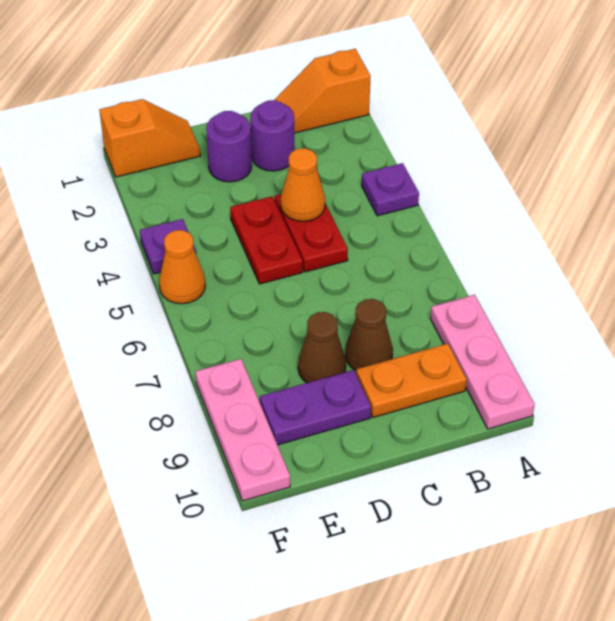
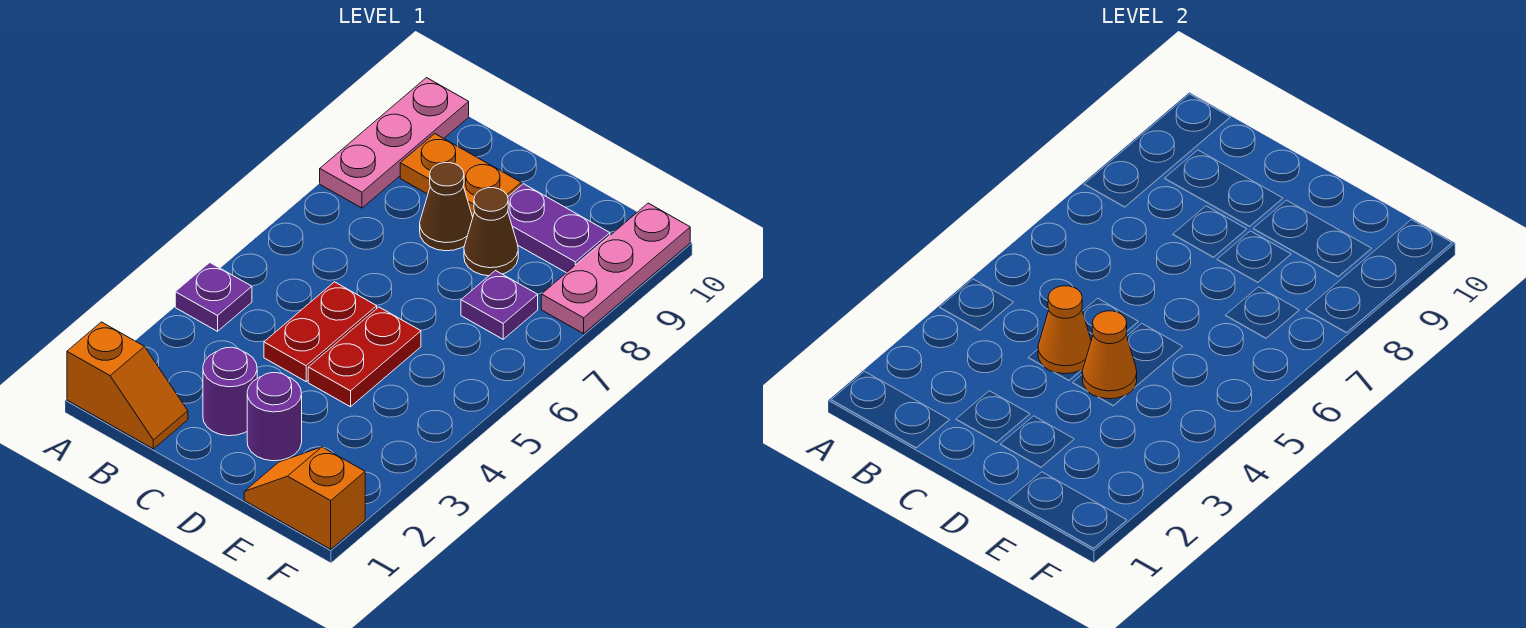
purple plate F4 level 1 -> purple plate E7 level 1
orange cone F5 level 1 -> orange cone D4 level 2

